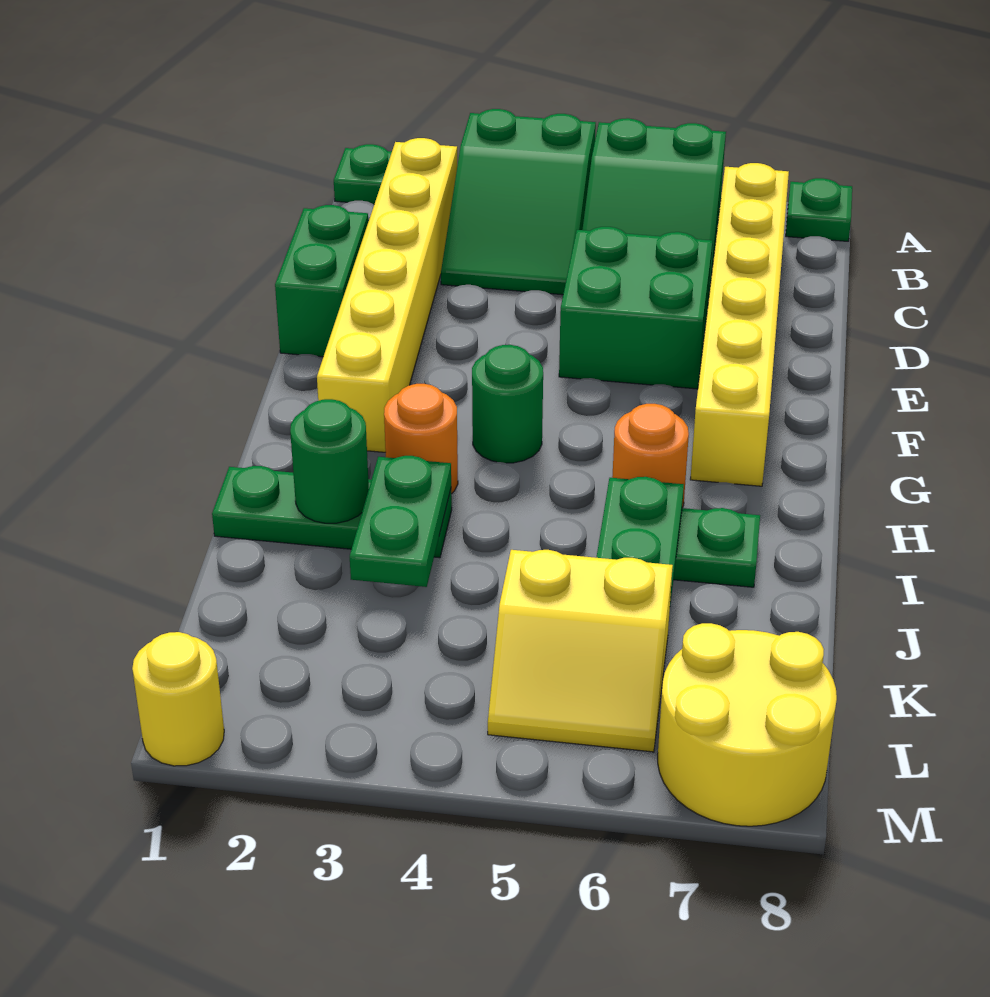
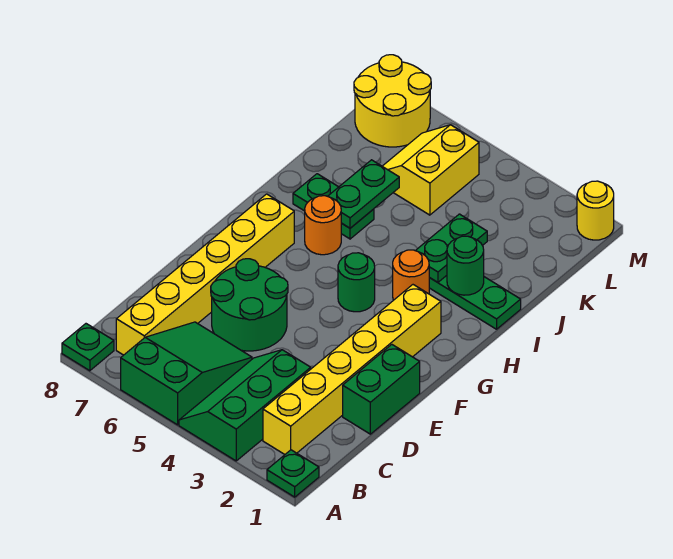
green slope A3:C4 level 1 top A -> green slope A3:C4 level 1 top 3
green brick D5:E6 level 1 -> green round brick D5:E6 level 1
yellow slope K5:L6 level 1 top K -> yellow slope K5:L6 level 1 top 5

